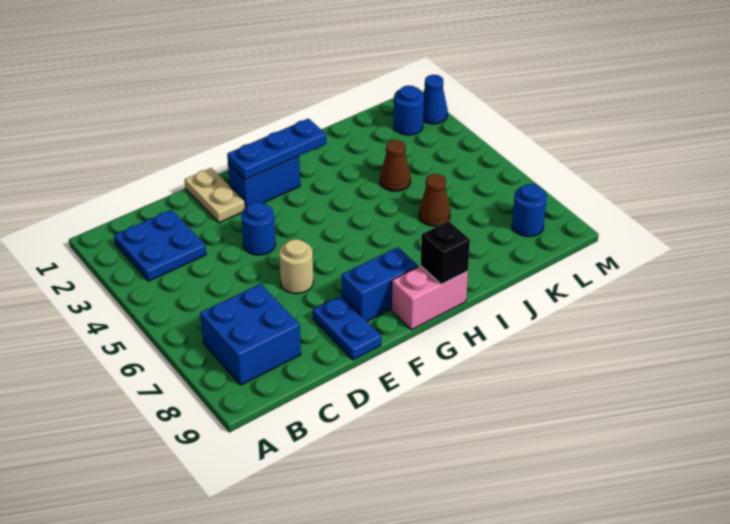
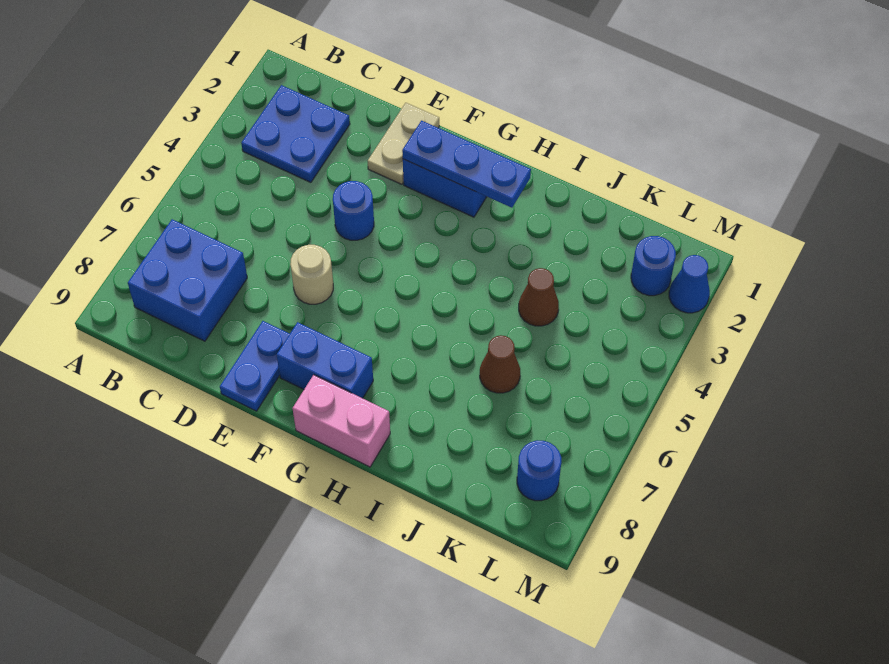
black brick H9 level 2 -> none

